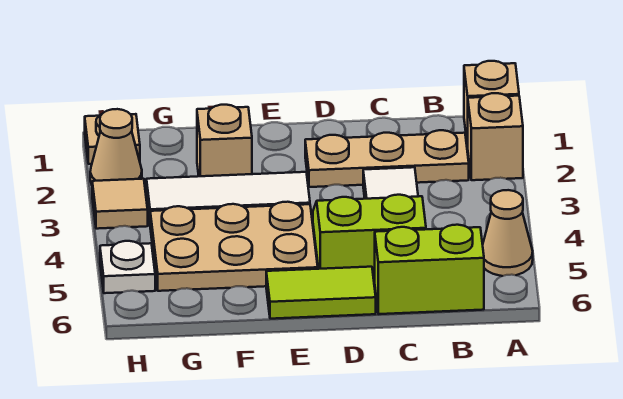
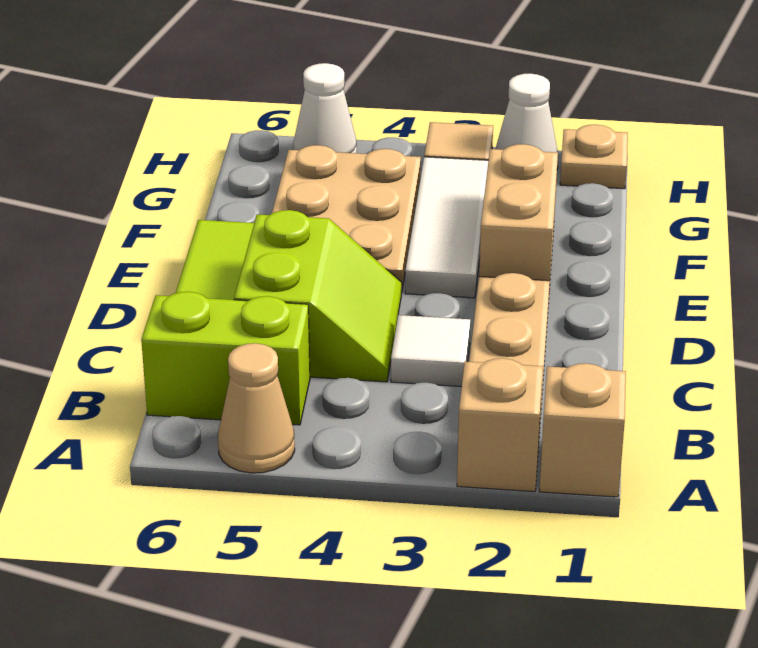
lime brick B6:C6 level 1 -> lime brick B5:B6 level 1
tan brick F2 level 1 -> tan brick E2:F2 level 1
tan cone H2 level 1 -> white cone H2 level 1
white plate H5 level 1 -> white cone H5 level 1

